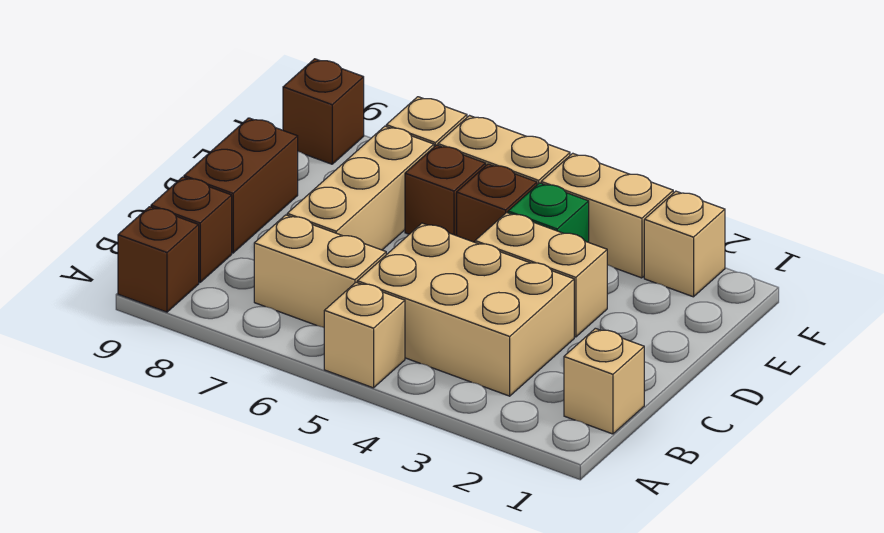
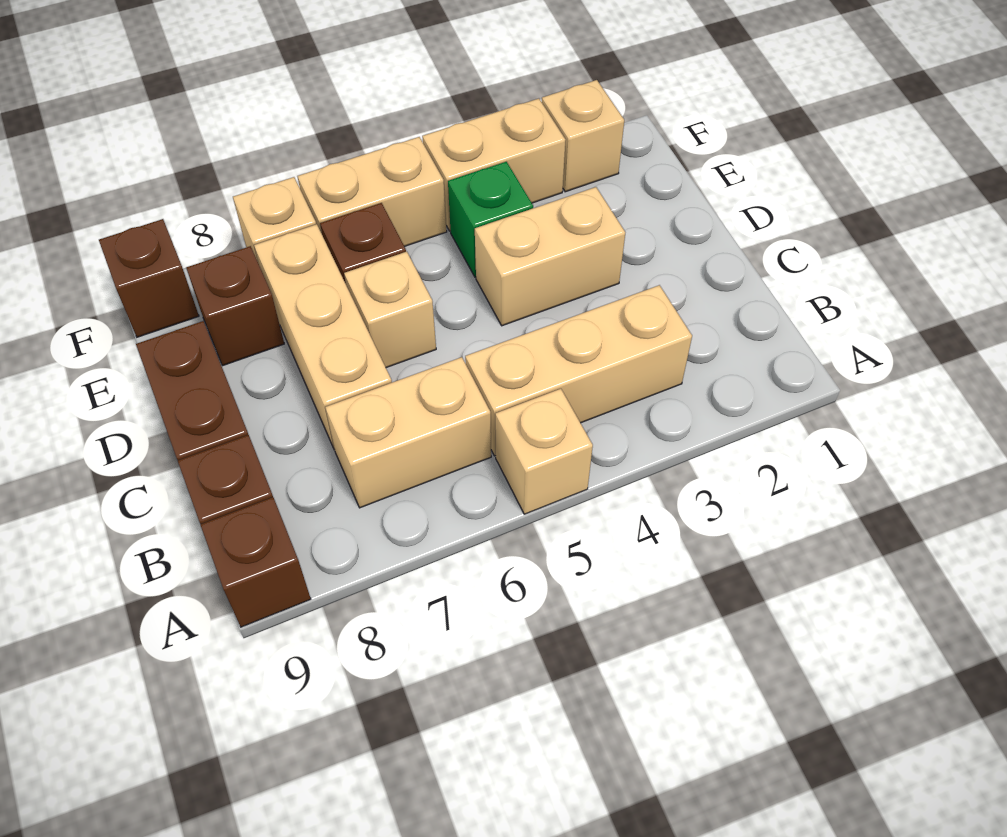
tan brick B1 level 1 -> tan brick D6 level 1
tan brick B3:C5 level 1 -> tan brick B3:B5 level 1
brown brick E5 level 1 -> brown brick E8 level 1

